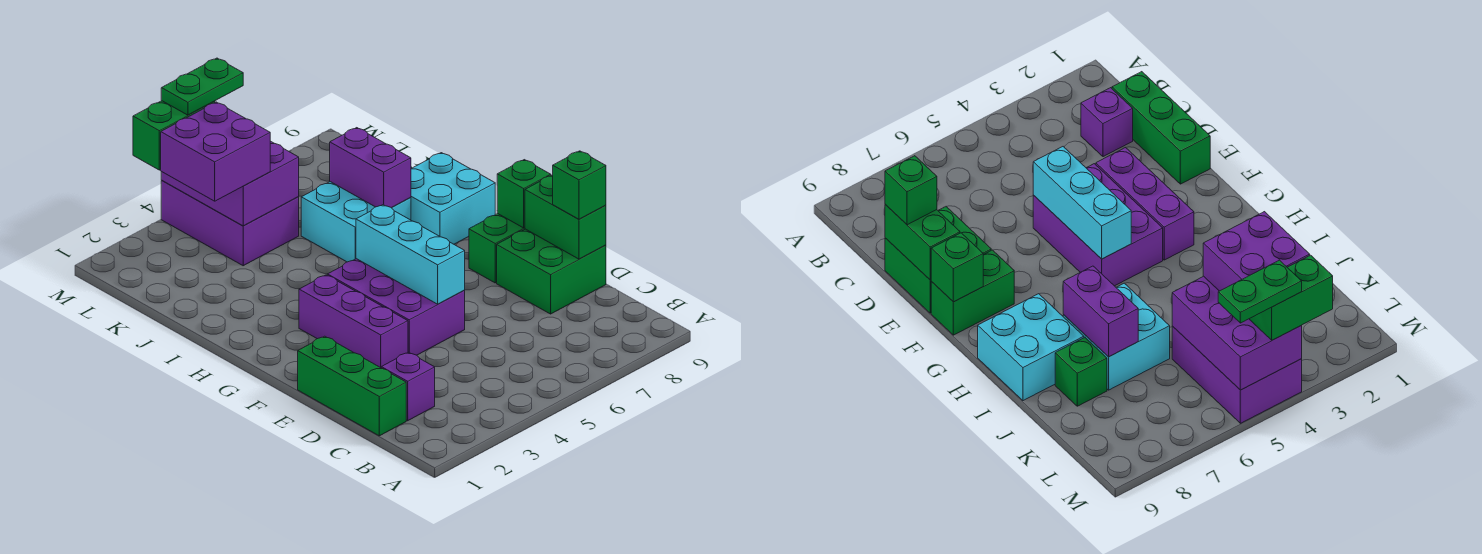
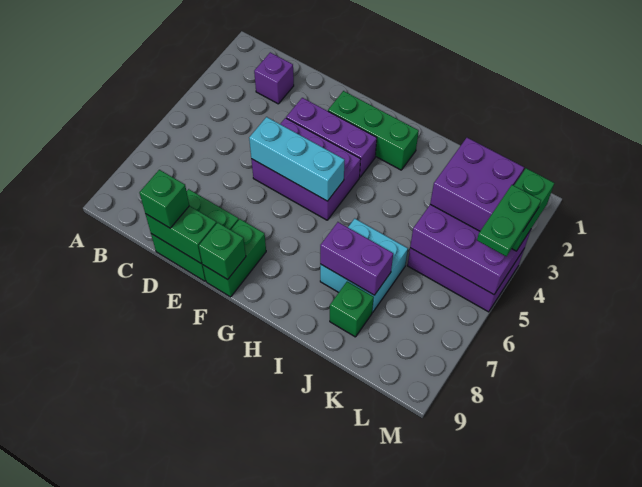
green brick C1:E1 level 1 -> green brick F2:H2 level 1
cyan brick H8:I9 level 1 -> none

